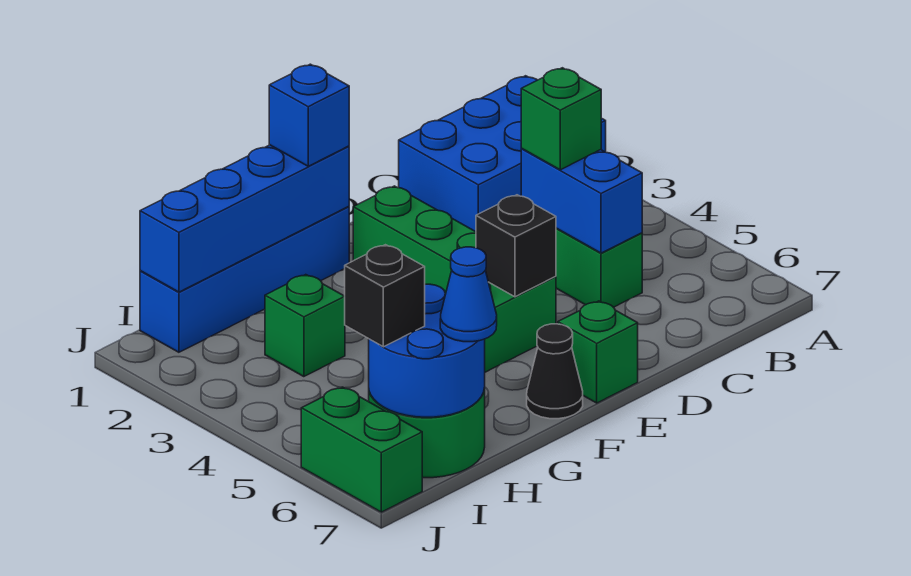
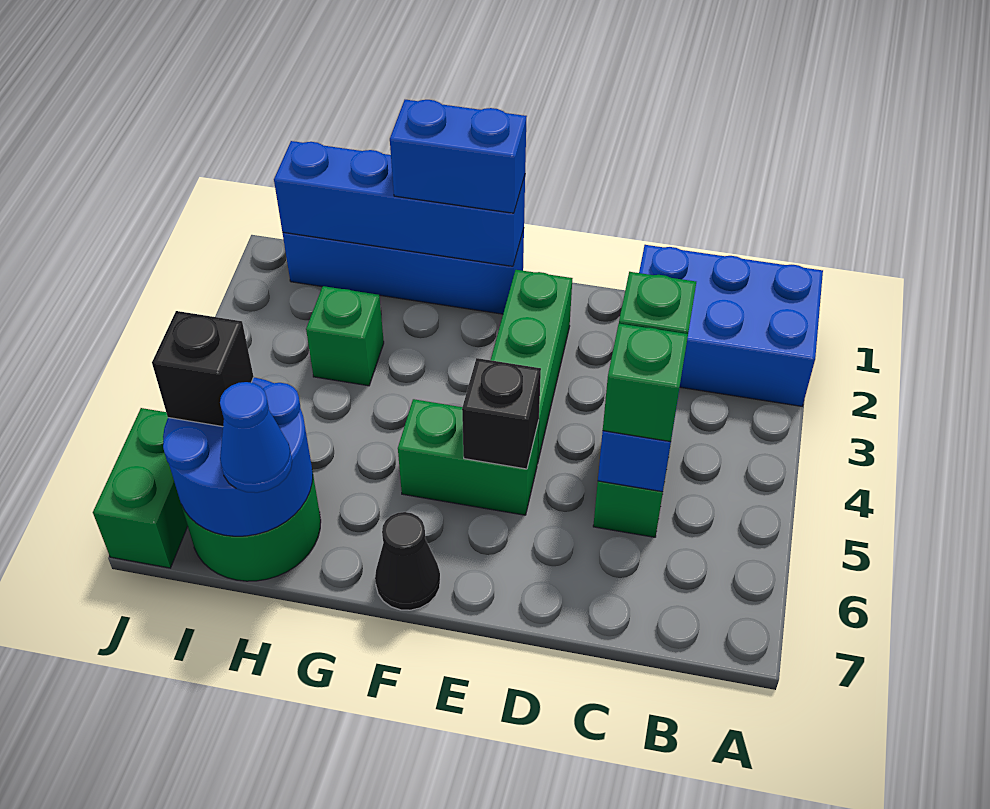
green brick E7 level 1 -> green brick C5 level 3
blue brick F1 level 3 -> blue brick F1:G1 level 3

